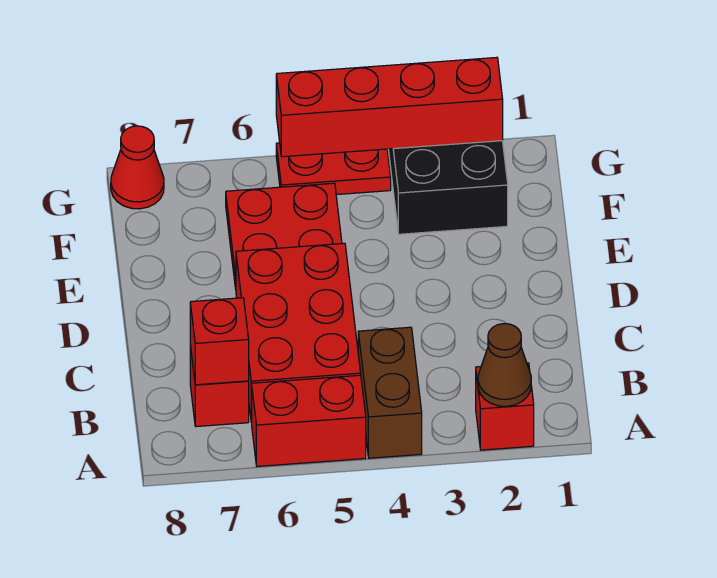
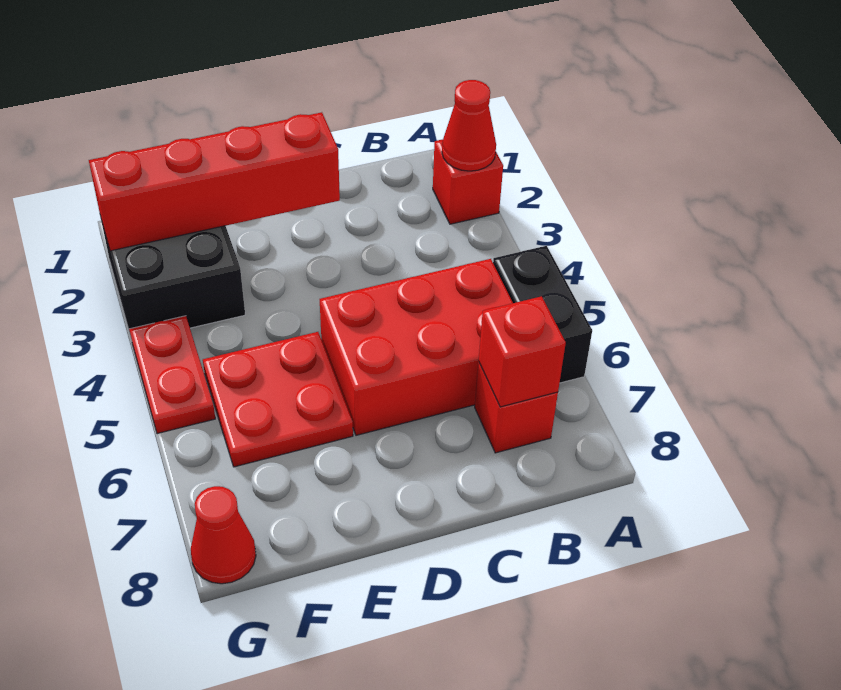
brown cone A2 level 2 -> red cone A2 level 2
brown brick A4:B4 level 1 -> none
red brick A5:A6 level 1 -> black brick A5:A6 level 1
red brick G2:G5 level 2 -> red brick D2:G2 level 2

